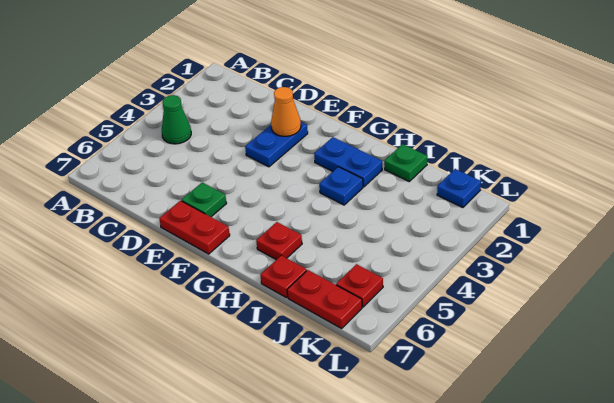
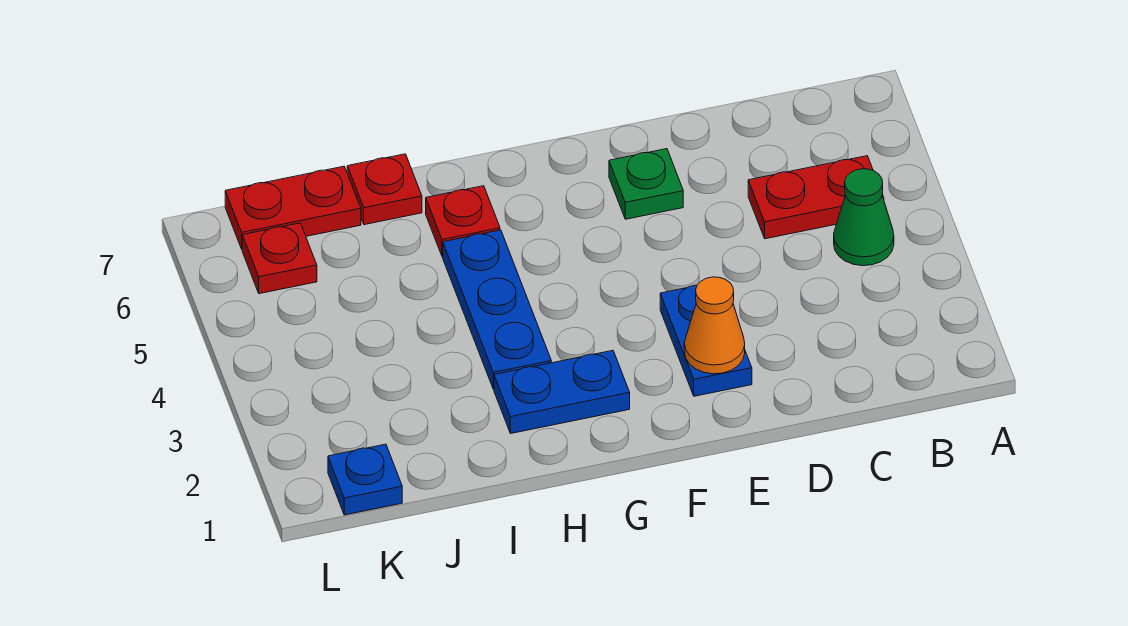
red plate E7:F7 level 1 -> red plate B5:C5 level 1
blue plate H3 level 1 -> blue plate H3:H5 level 1
green plate I1 level 1 -> none

